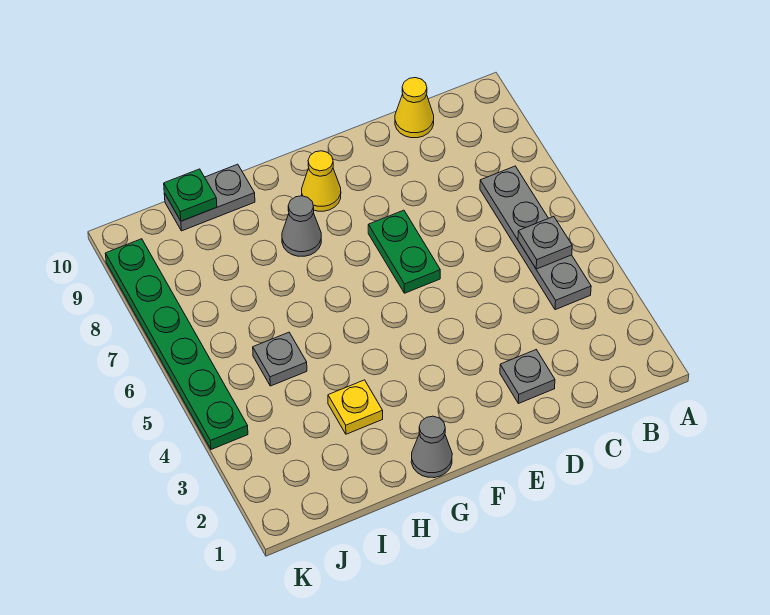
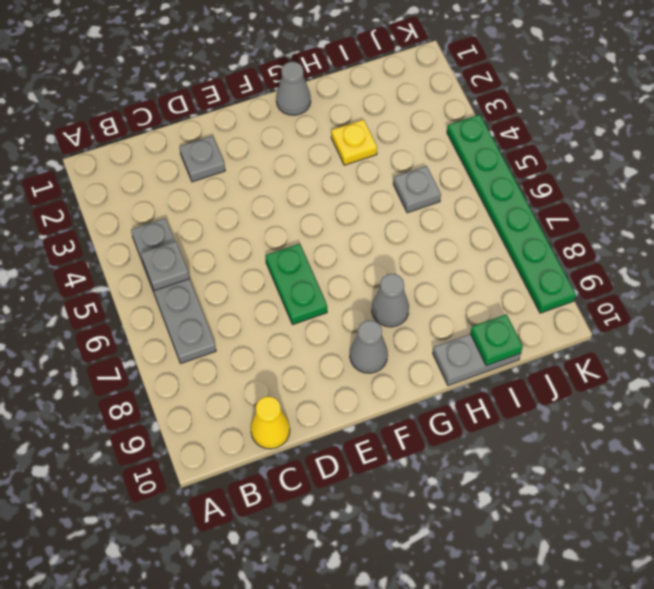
yellow cone F9 level 1 -> grey cone F9 level 1

